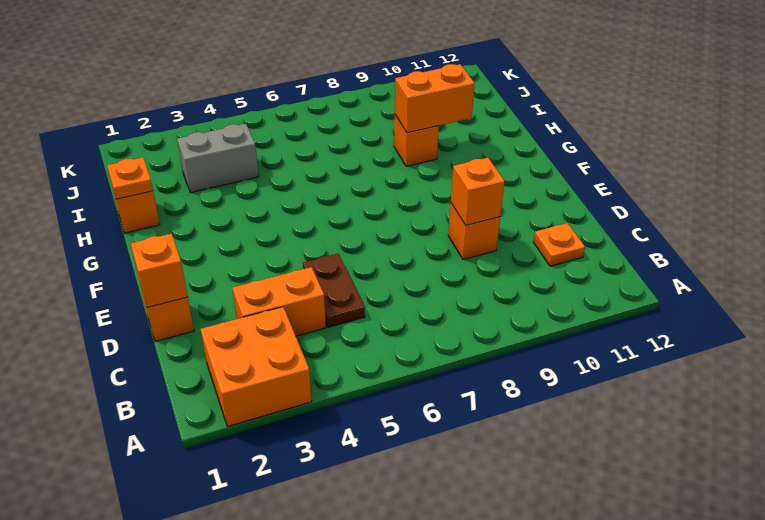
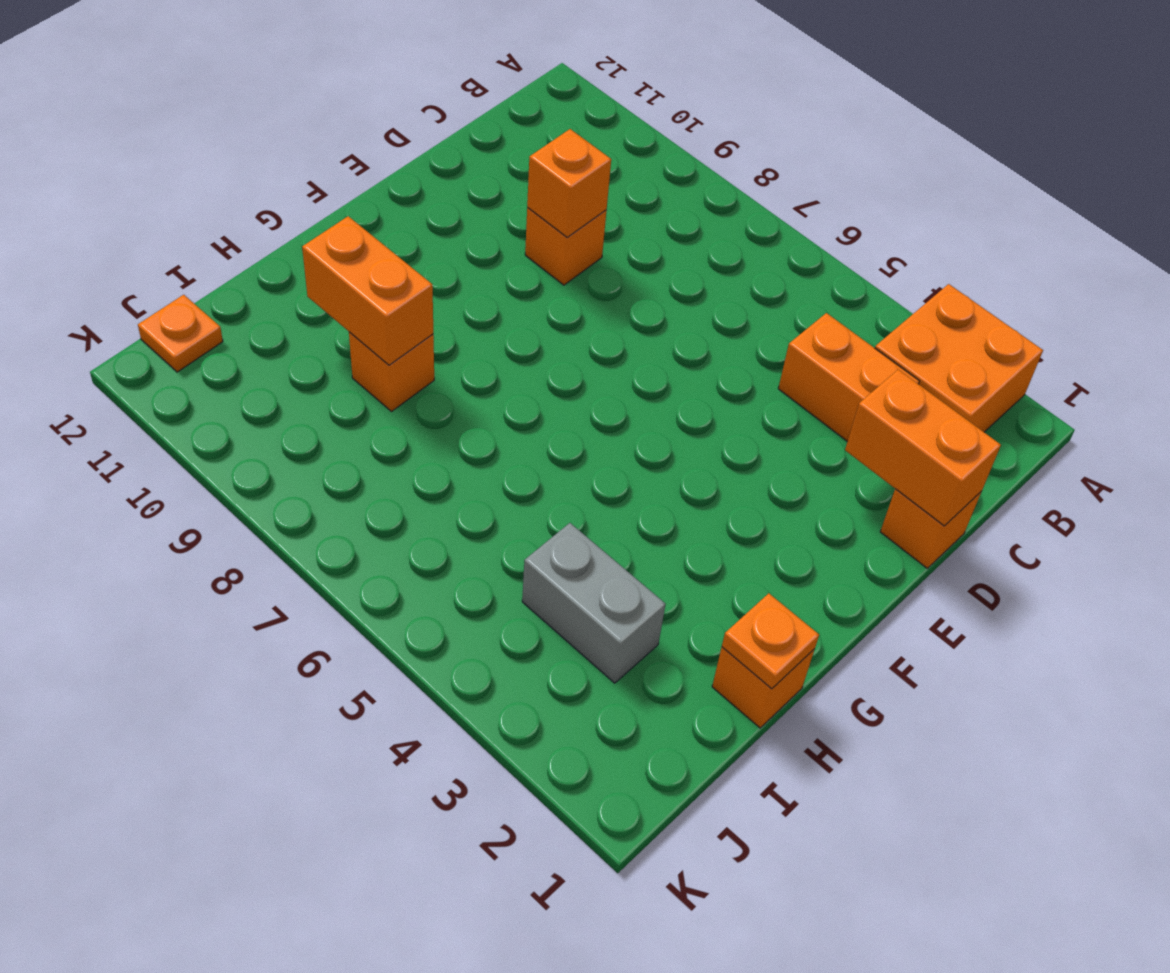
brown plate C5:D5 level 1 -> none
orange plate C11 level 1 -> orange plate J12 level 1
orange brick D1 level 2 -> orange brick D1:D2 level 2

